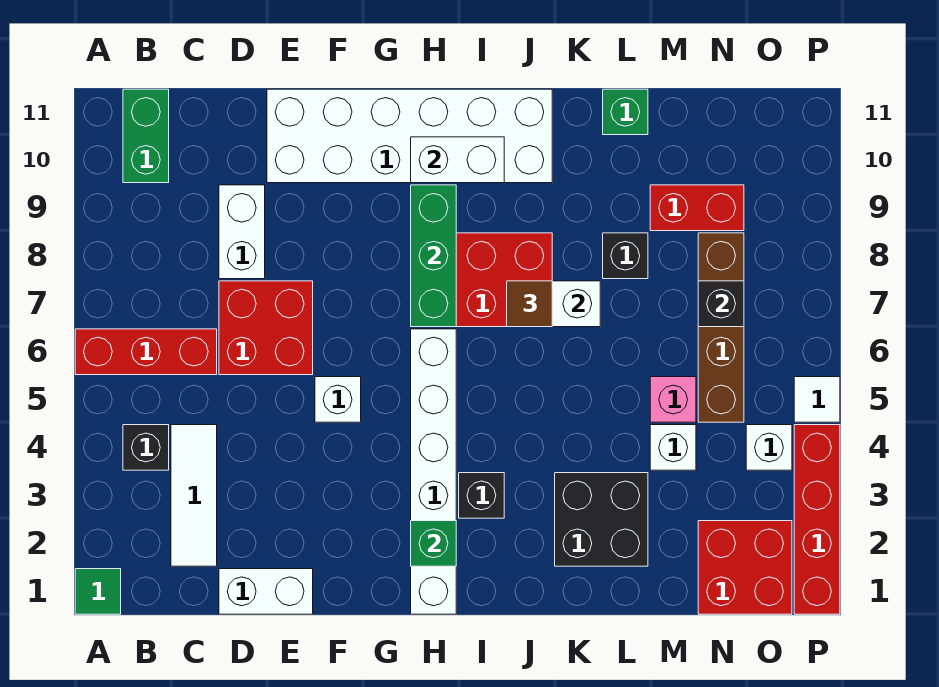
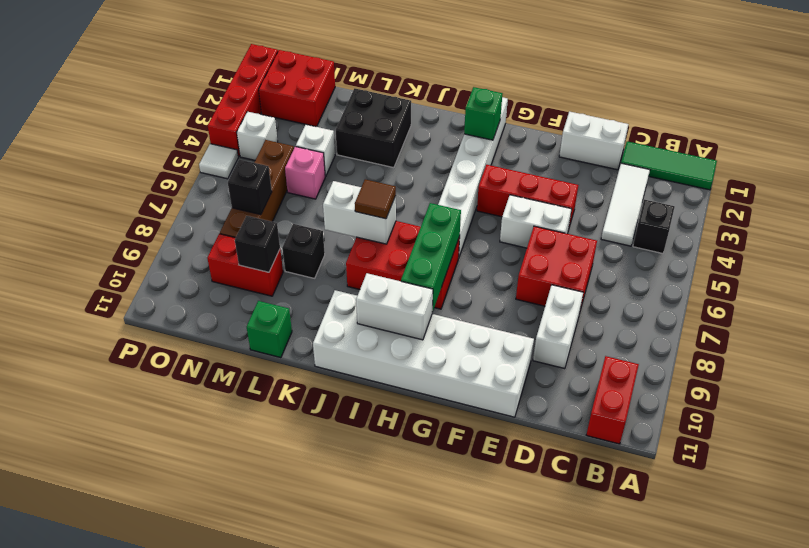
green tile A1 level 1 -> green tile A1:C1 level 1
red brick A6:C6 level 1 -> red brick E4:G4 level 1
green brick B10:B11 level 1 -> red brick B10:B11 level 1
white brick F5 level 1 -> white brick E5:F5 level 1
black brick I3 level 1 -> black brick M9 level 2

